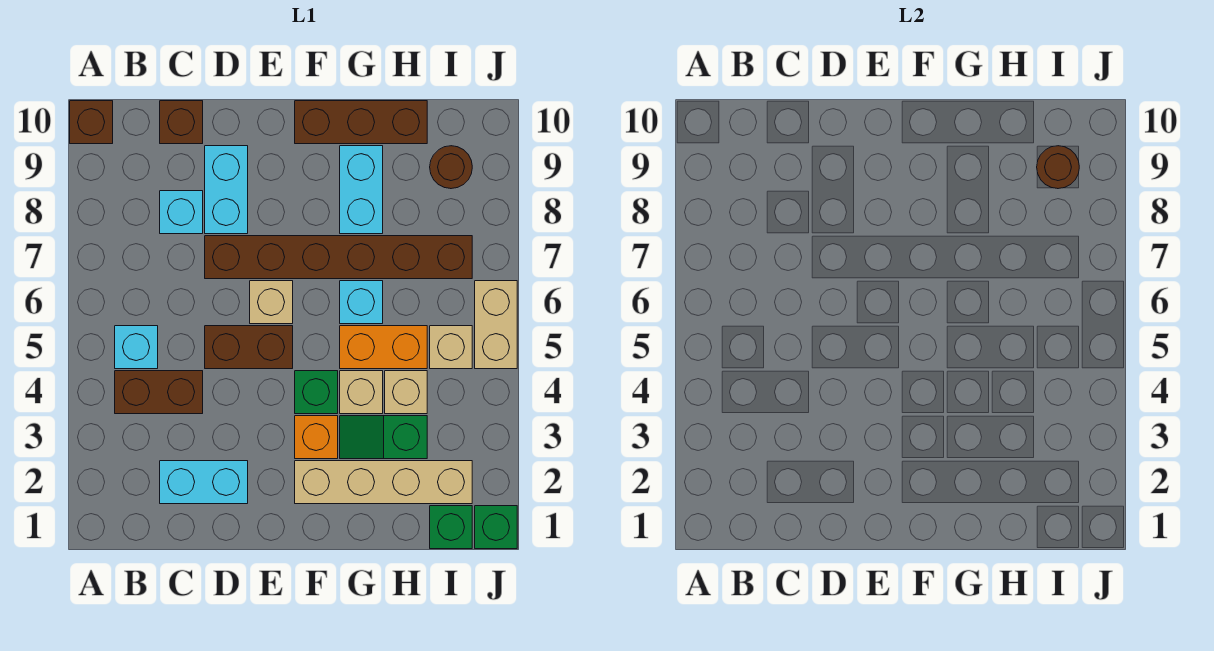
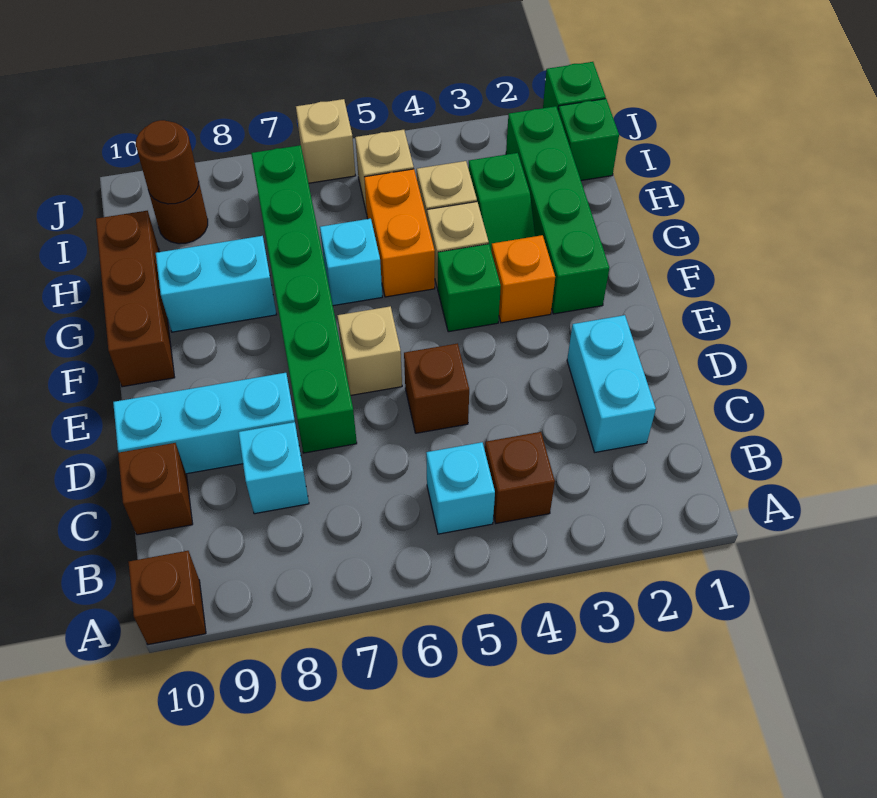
brown brick B4:C4 level 1 -> brown brick B4 level 1
brown brick D5:E5 level 1 -> brown brick D5 level 1
brown brick D7:I7 level 1 -> green brick D7:I7 level 1
cyan brick D8:D9 level 1 -> cyan brick D8:D10 level 1
tan brick F2:I2 level 1 -> green brick F2:I2 level 1
tan brick J5:J6 level 1 -> tan brick J6 level 1

